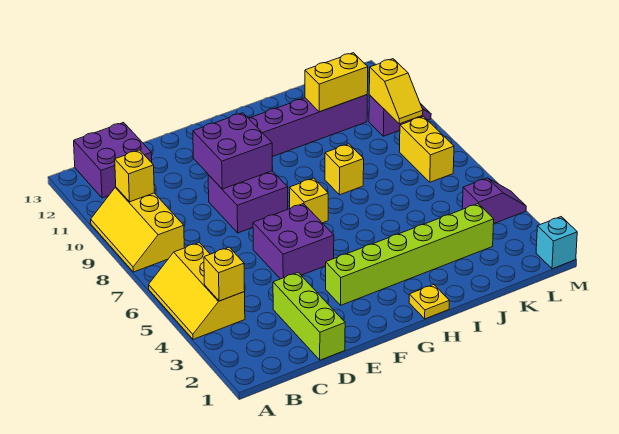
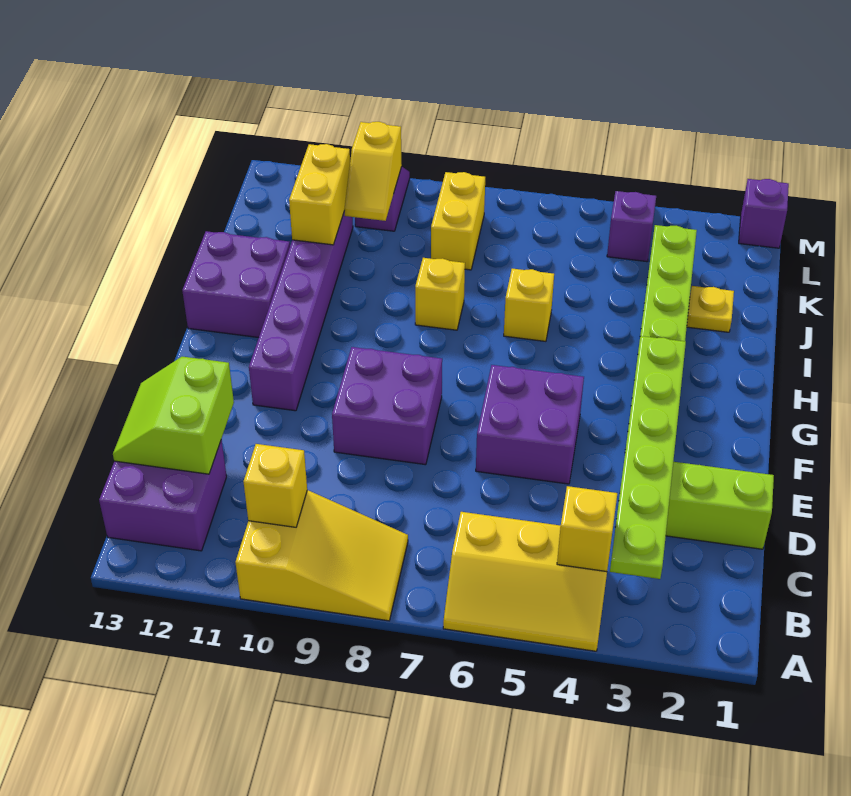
yellow slope A8:B10 level 1 top B -> yellow slope A8:B10 level 1 top 10
none -> lime plate B3:G3 level 2
none -> lime slope C12:D13 level 2 top 12
purple brick E9:F10 level 2 -> purple brick H12:I13 level 1
yellow brick G7 level 1 -> yellow brick I6 level 1
yellow plate H1 level 1 -> yellow plate J2 level 1
yellow brick L7:L8 level 1 -> yellow brick K8:L8 level 1
yellow slope L9:L10 level 2 top 10 -> yellow slope K10:L10 level 2 top L
cyan brick M1 level 1 -> purple brick M1 level 1

